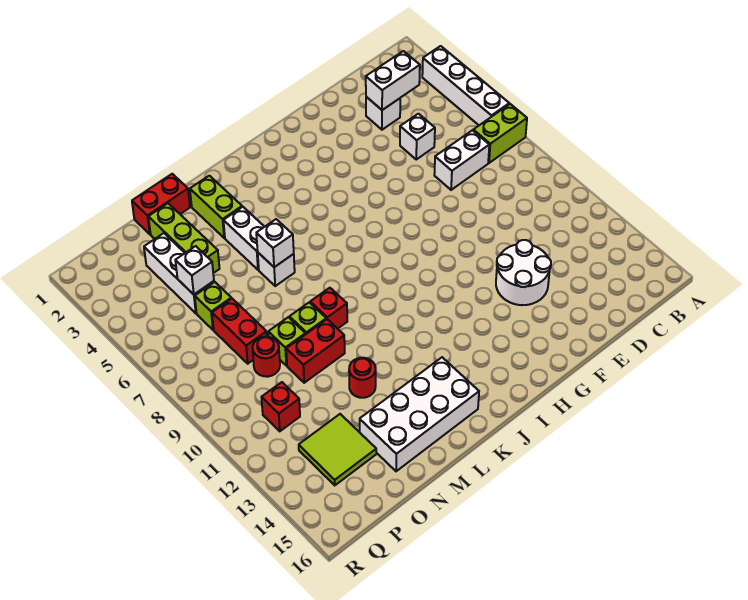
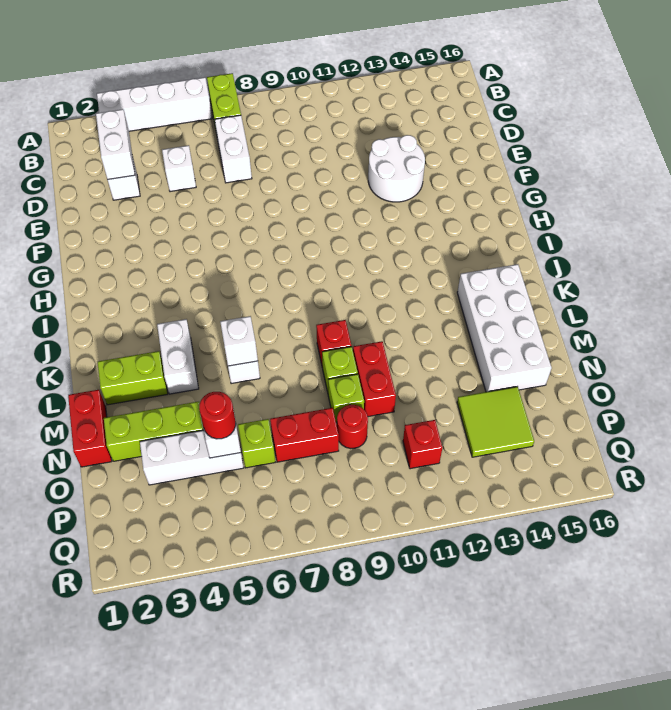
white brick L4:L5 level 1 -> white brick K4:L4 level 1
red round brick M12 level 1 -> red round brick O5 level 3

